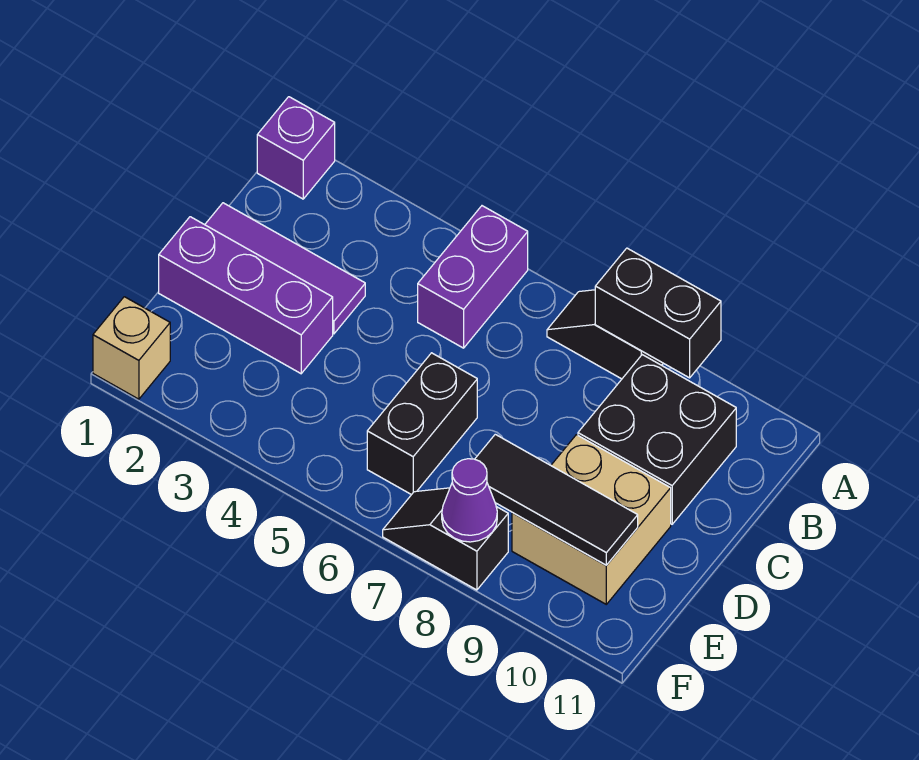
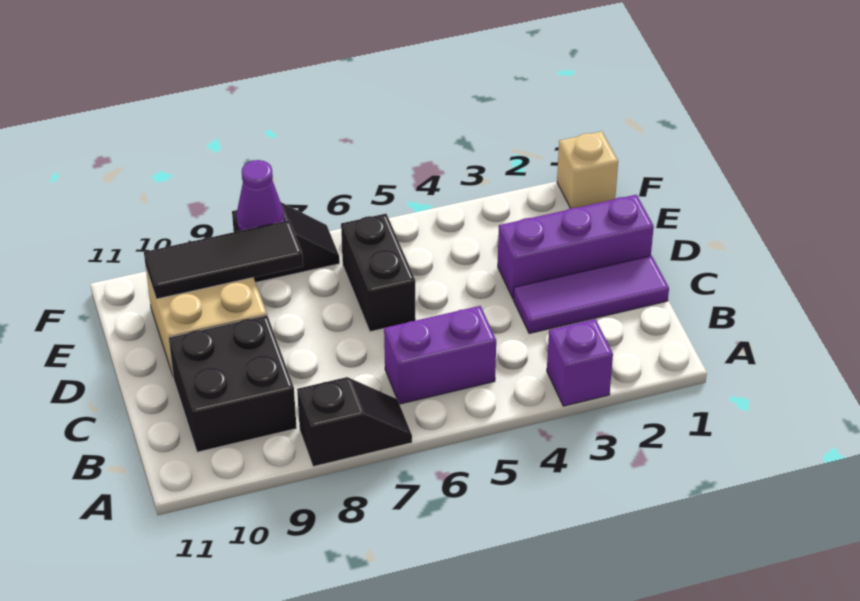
purple brick A1 level 1 -> purple brick A3 level 1
purple brick A5:B5 level 1 -> purple brick B5:B6 level 1
black brick A8:A9 level 2 -> none

